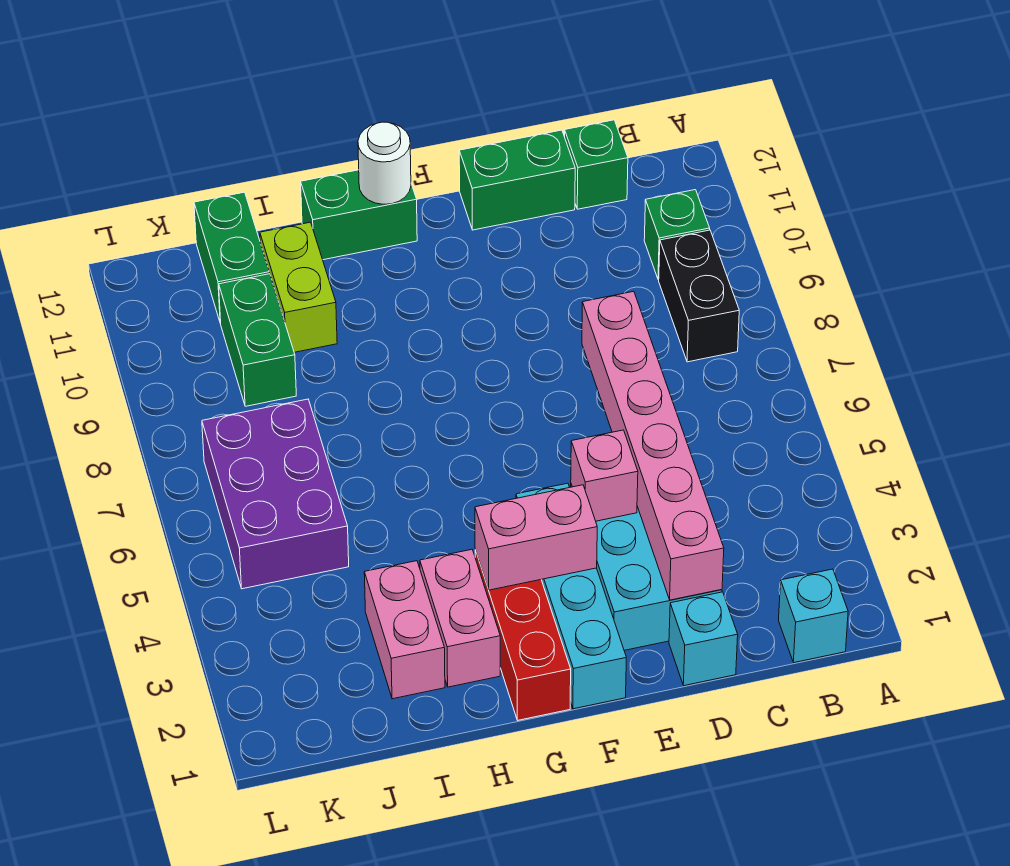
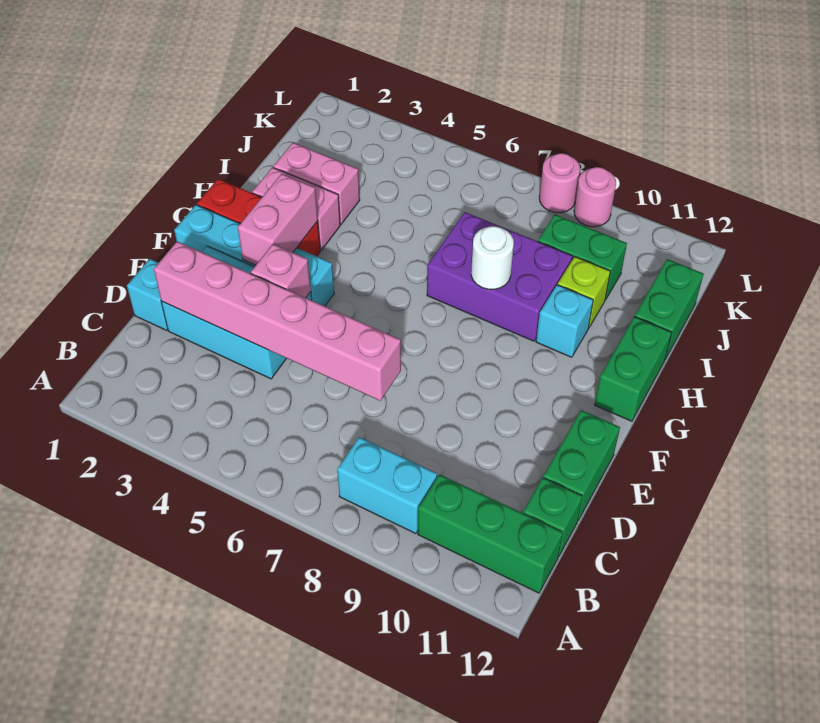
cyan brick B1 level 1 -> cyan brick H10 level 1
black brick B8:B9 level 1 -> cyan brick B8:B9 level 1
green brick B10 level 1 -> green brick B10:B12 level 1
white round brick G12 level 2 -> white round brick H8 level 2
lime brick I10:I11 level 1 -> lime brick I10 level 1
purple brick J5:K7 level 1 -> purple brick H7:I9 level 1
green brick J11:J12 level 1 -> green brick I12:J12 level 1
none -> pink round brick L8 level 1
none -> pink round brick L9 level 1

